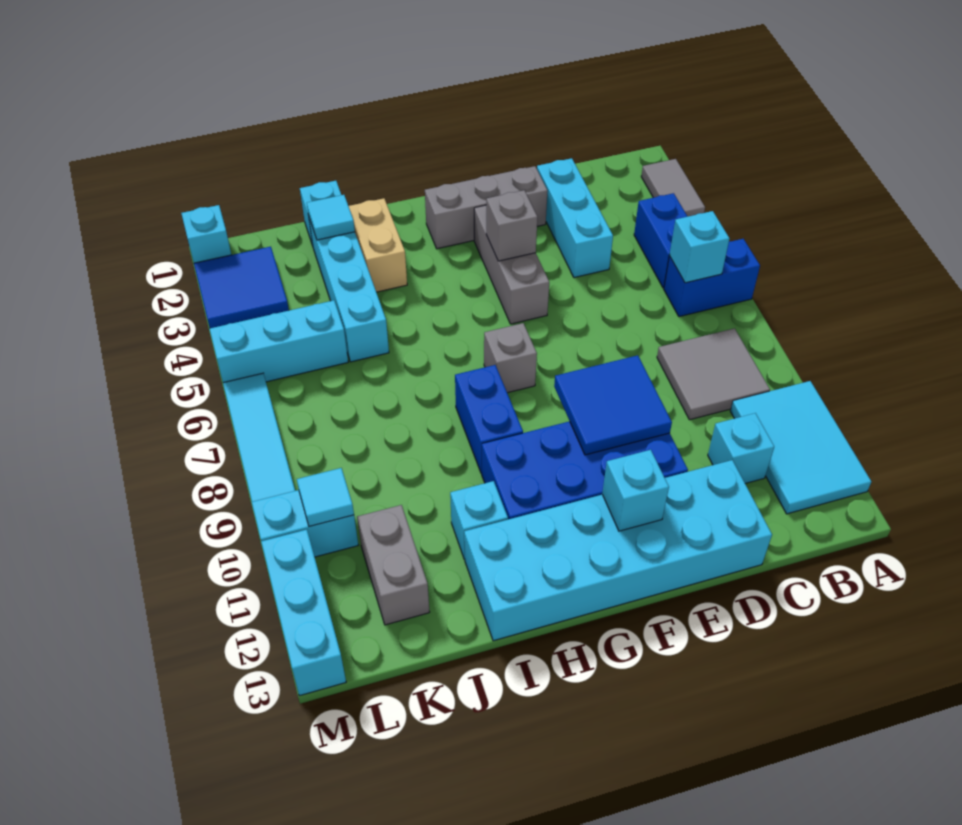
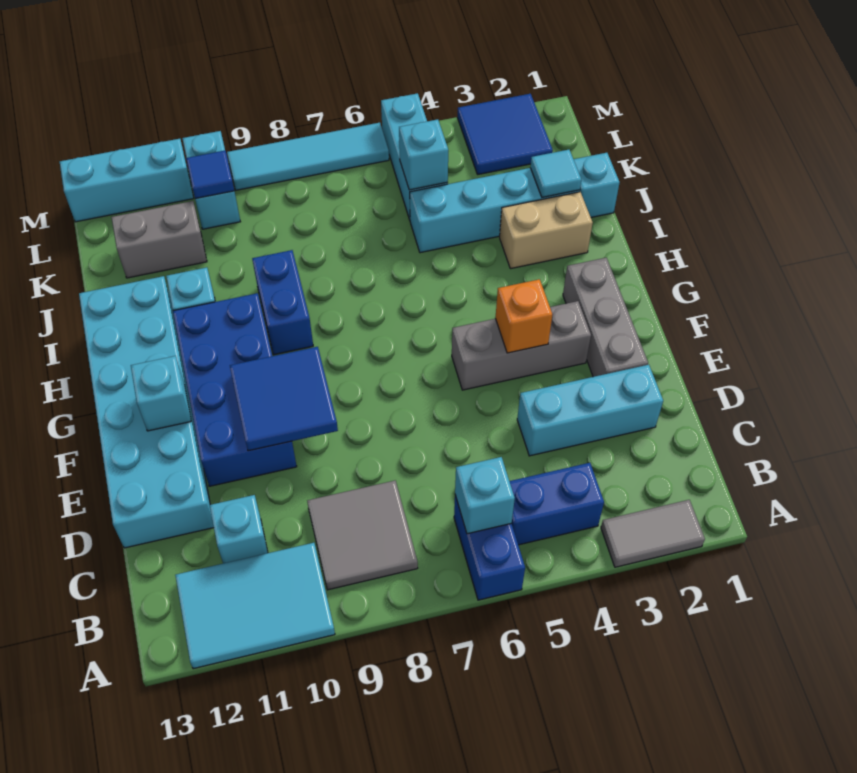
grey brick F4 level 2 -> orange brick F4 level 2
grey brick G7 level 1 -> none
blue brick H8:H9 level 1 -> blue brick H9:I9 level 1
cyan tile L10 level 2 -> blue tile L10 level 2
cyan brick M1 level 1 -> cyan brick K5 level 2

